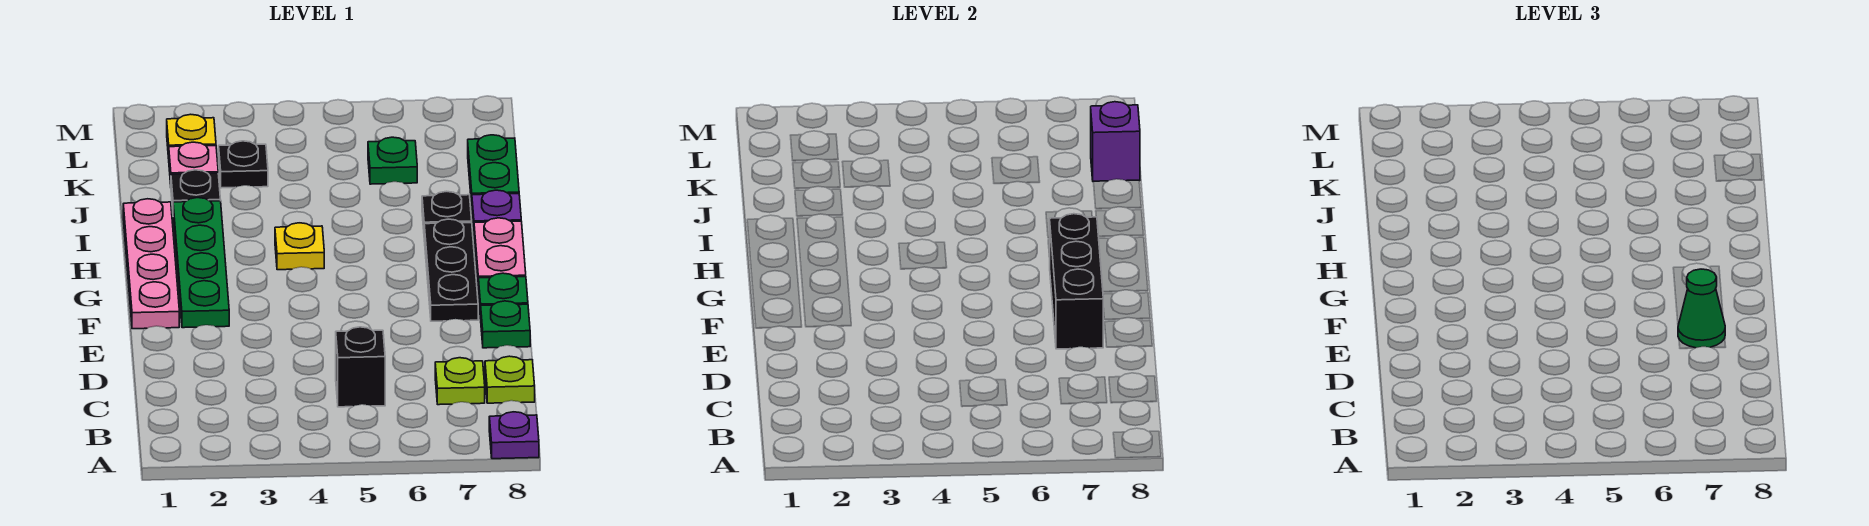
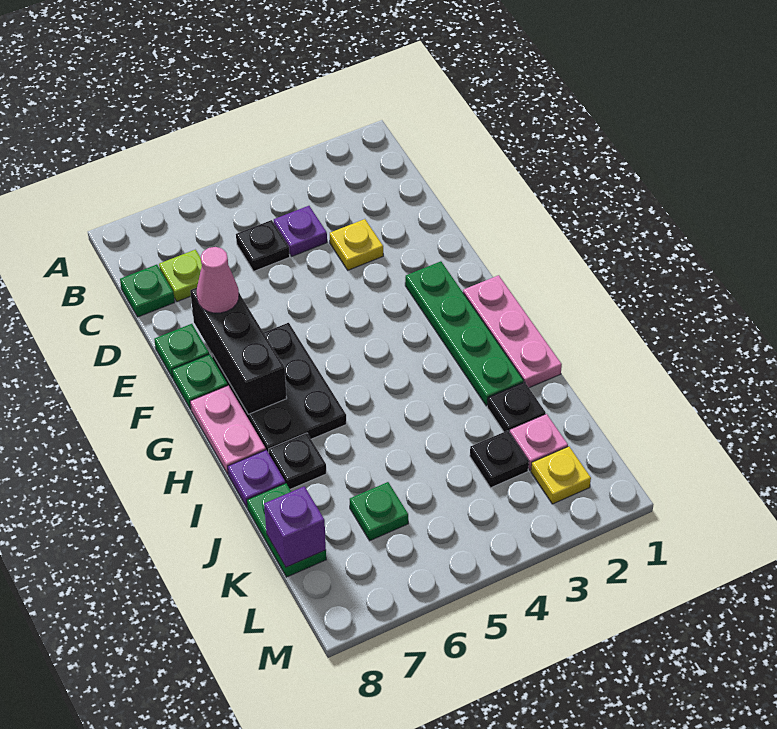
purple plate A8 level 1 -> purple plate C4 level 1
black brick C5 level 1 -> black plate C5 level 1
lime plate C8 level 1 -> green plate C8 level 1
green cone E7 level 3 -> pink cone E7 level 3
pink plate F1:I1 level 1 -> pink plate G1:I1 level 1
black plate F7:H7 level 1 -> black plate F6:H7 level 1
yellow plate H4 level 1 -> yellow plate D3 level 1

